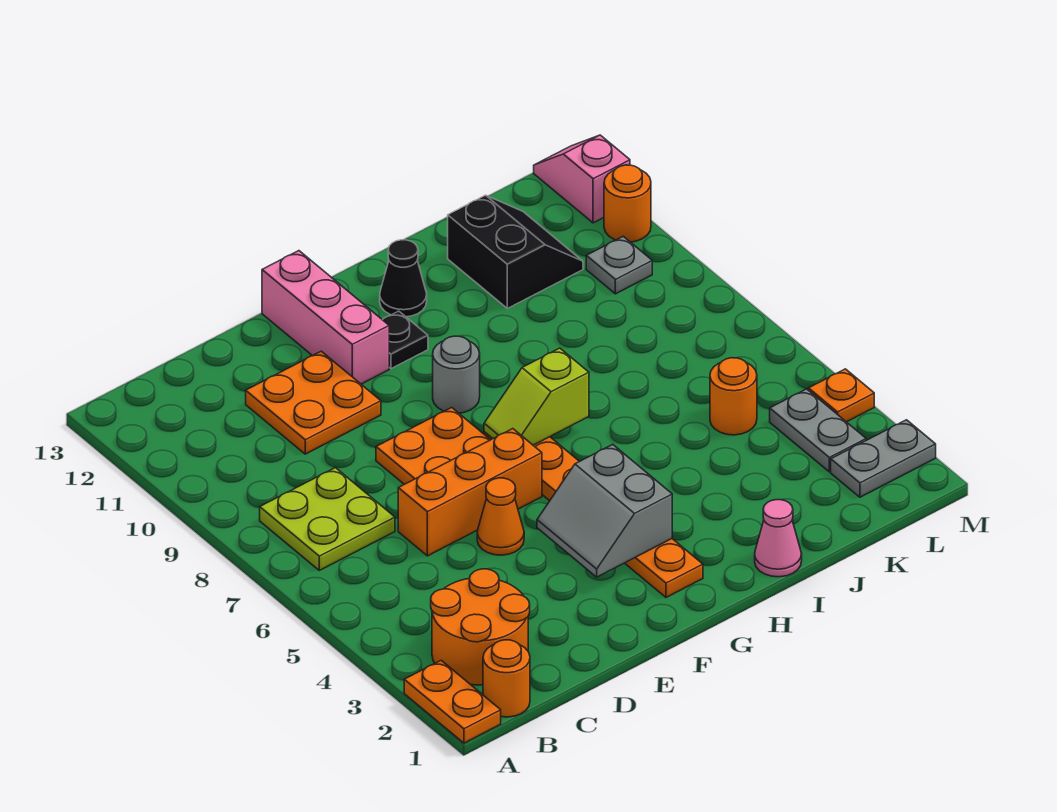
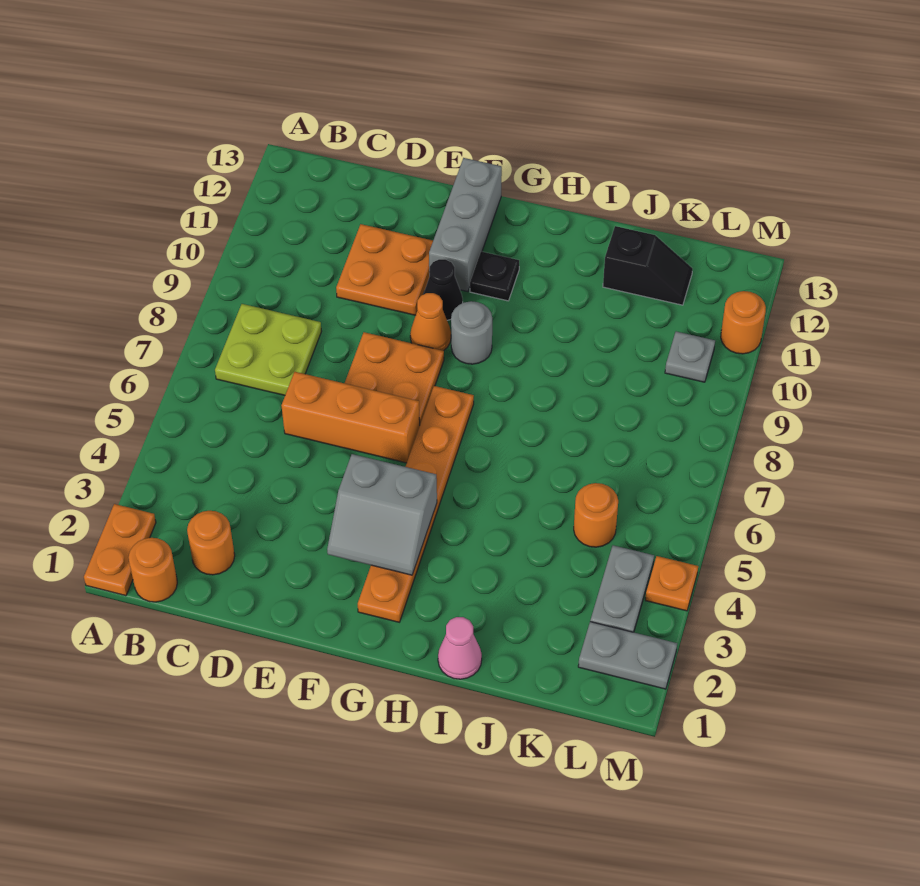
orange round brick B2:C3 level 1 -> orange round brick C2 level 1
orange cone E5 level 1 -> orange cone F9 level 1
grey slope F3:G4 level 2 top G -> grey slope F3:G4 level 2 top 4
pink brick F11:F13 level 1 -> grey brick F11:F13 level 1
lime slope G7:H7 level 2 top H -> none
black cone H12 level 1 -> black cone F10 level 1
black slope J11:K12 level 1 top J -> black slope J12:K12 level 1 top J
pink slope M12:M13 level 1 top 12 -> none

